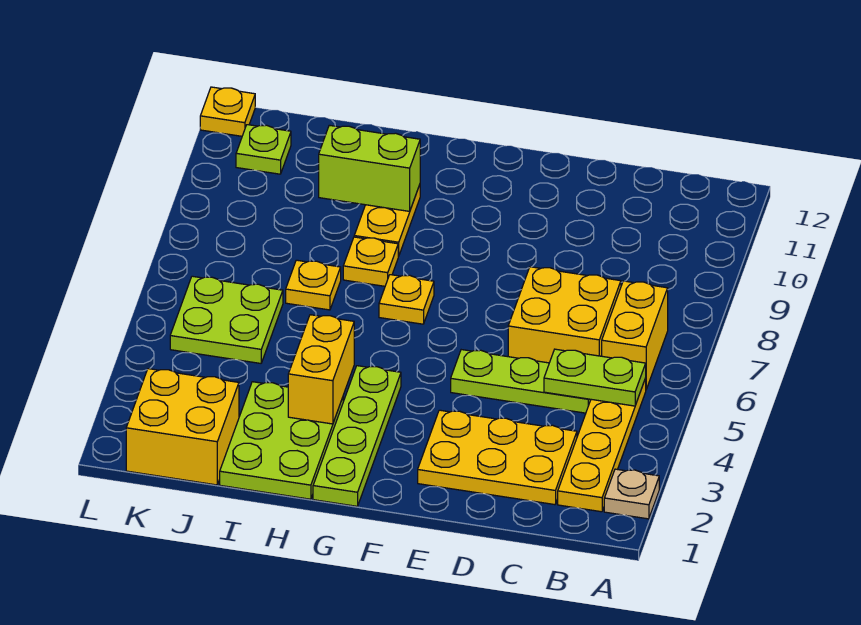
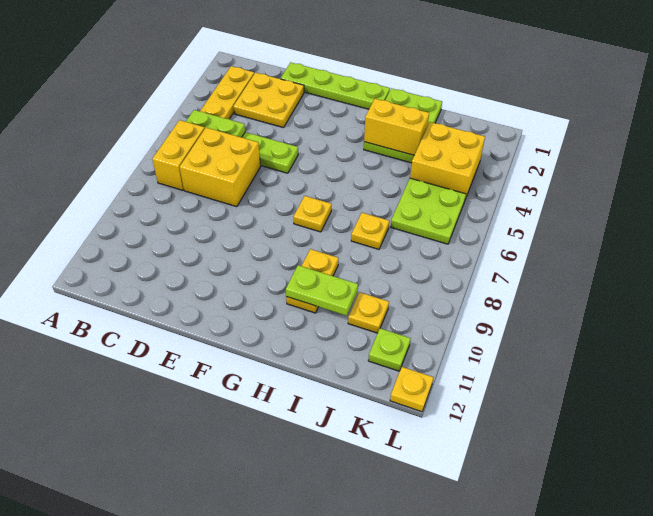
tan plate A2 level 1 -> none
yellow plate C2:E3 level 1 -> yellow plate C2:D3 level 1
lime plate G1:G4 level 1 -> lime plate D1:G1 level 1
yellow brick H3:H4 level 2 -> yellow brick H3:I3 level 2
yellow plate H8 level 1 -> yellow plate J10 level 1
lime brick H10:I10 level 2 -> lime plate H10:I10 level 2
yellow brick J1:K2 level 1 -> yellow brick J3:K4 level 1

